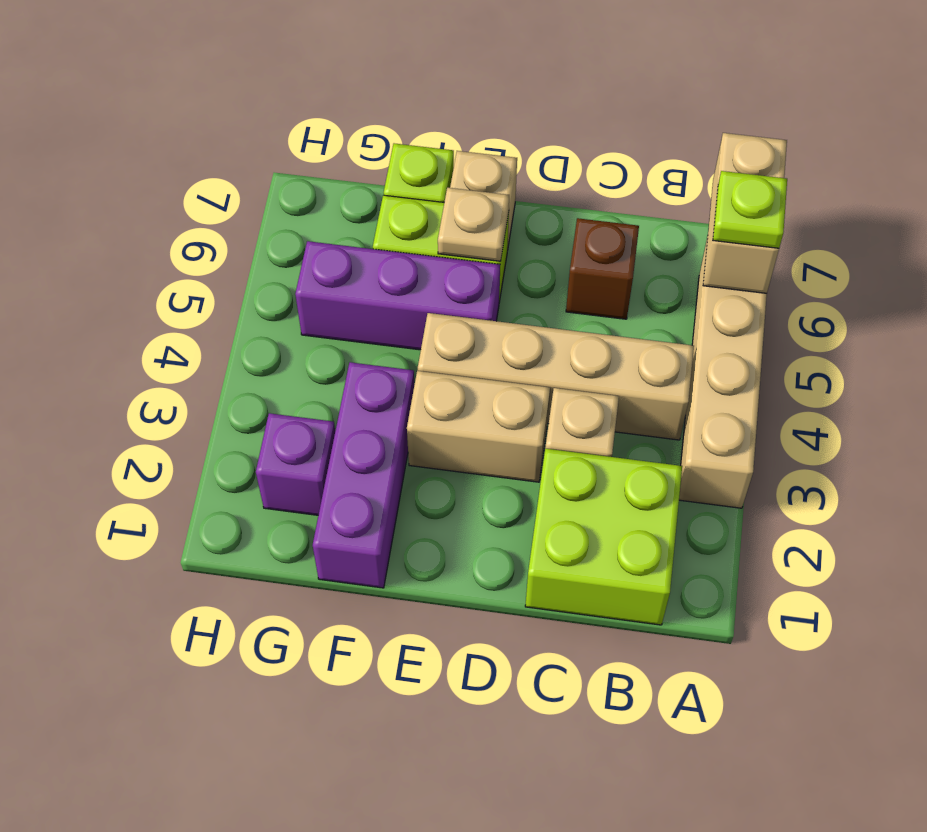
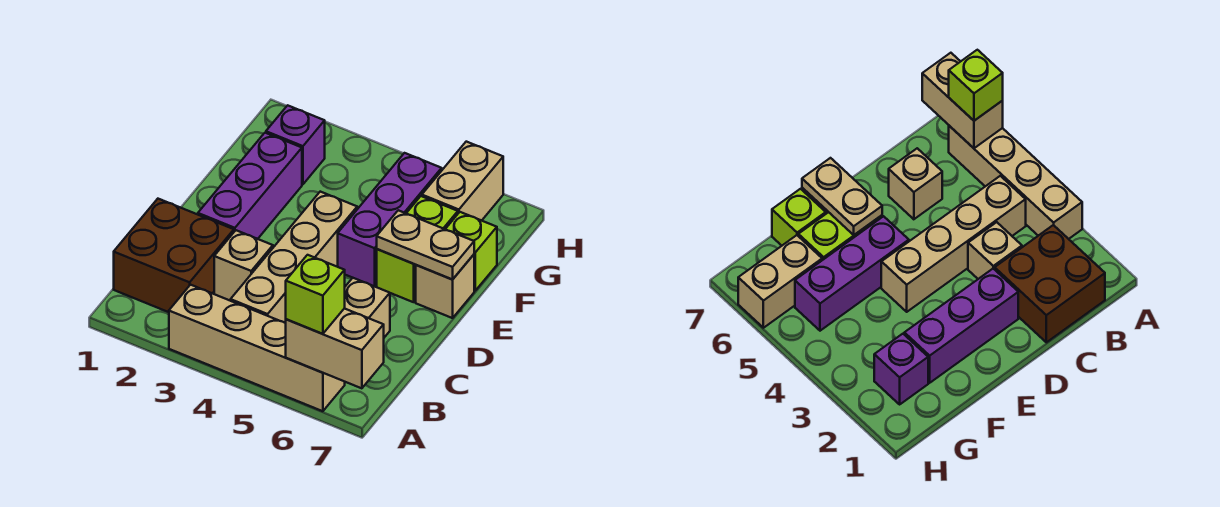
lime plate A6 level 3 -> lime brick A6 level 3
lime brick B1:C2 level 1 -> brown brick B1:C2 level 1
brown brick C6 level 1 -> tan brick C6 level 1
tan brick D3:E3 level 1 -> tan brick G6:H6 level 1
tan plate E6 level 2 -> tan plate E6:E7 level 2
purple brick F1:F3 level 1 -> purple brick D2:F2 level 1

